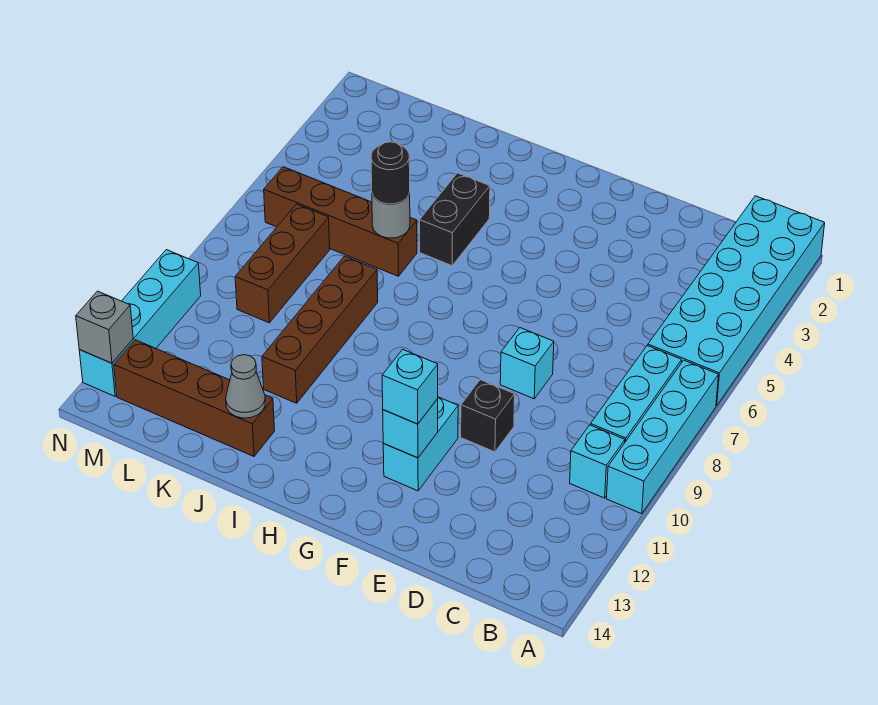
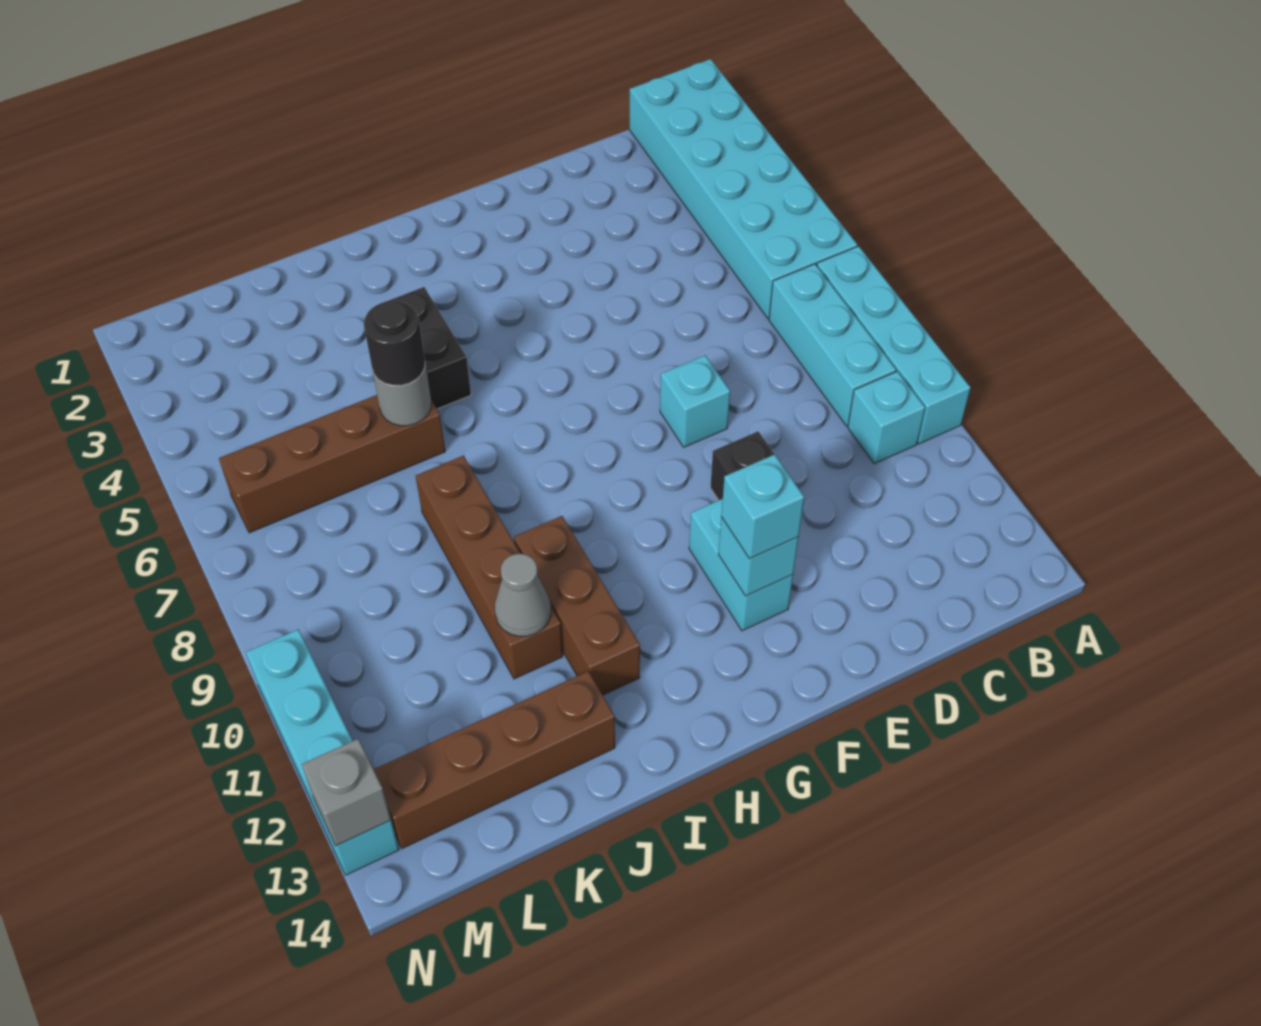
grey cone J13 level 2 -> grey cone J11 level 2
brown brick L7:L9 level 1 -> brown brick I10:I12 level 1

